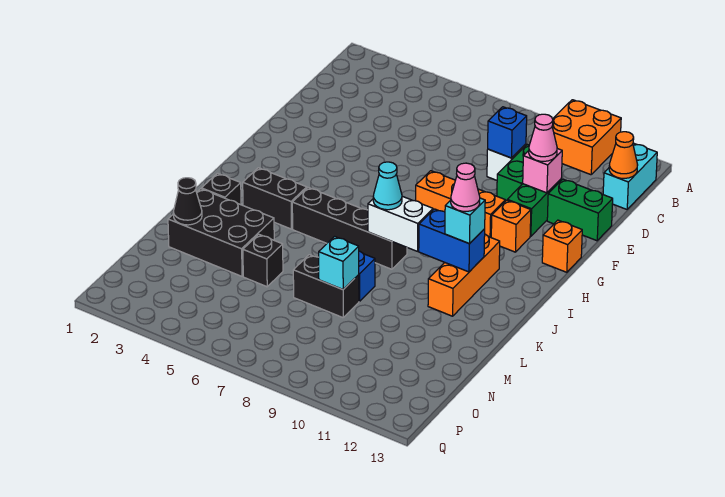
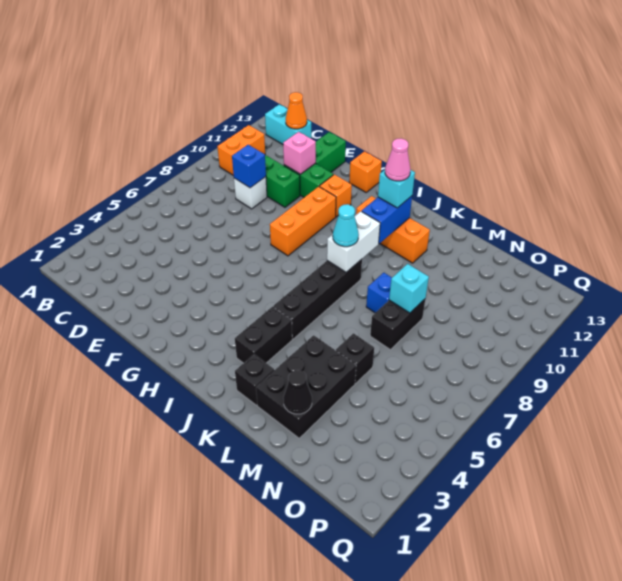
orange brick A10:B11 level 1 -> orange brick B10:B11 level 1
pink cone E11 level 3 -> none

